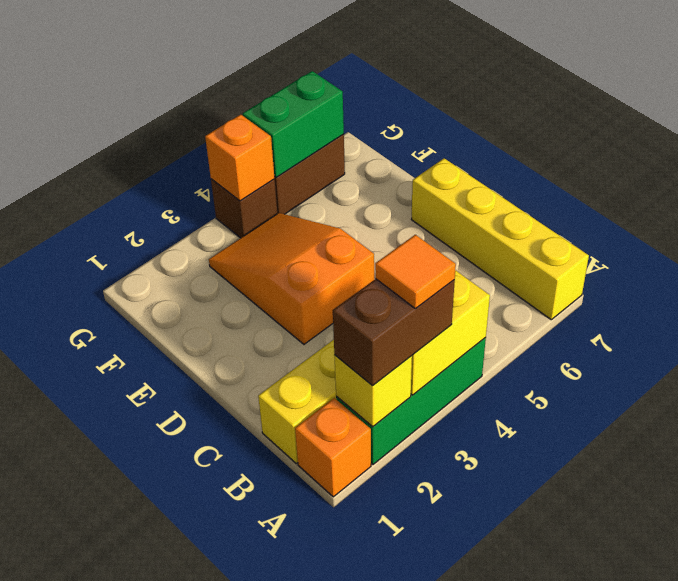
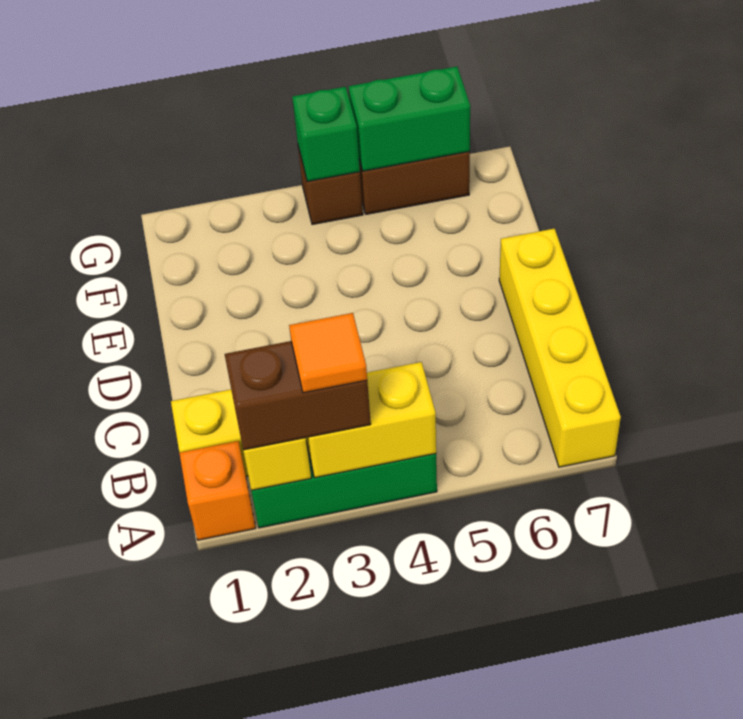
orange slope D3:F4 level 1 top D -> none
orange brick G4 level 2 -> green brick G4 level 2

